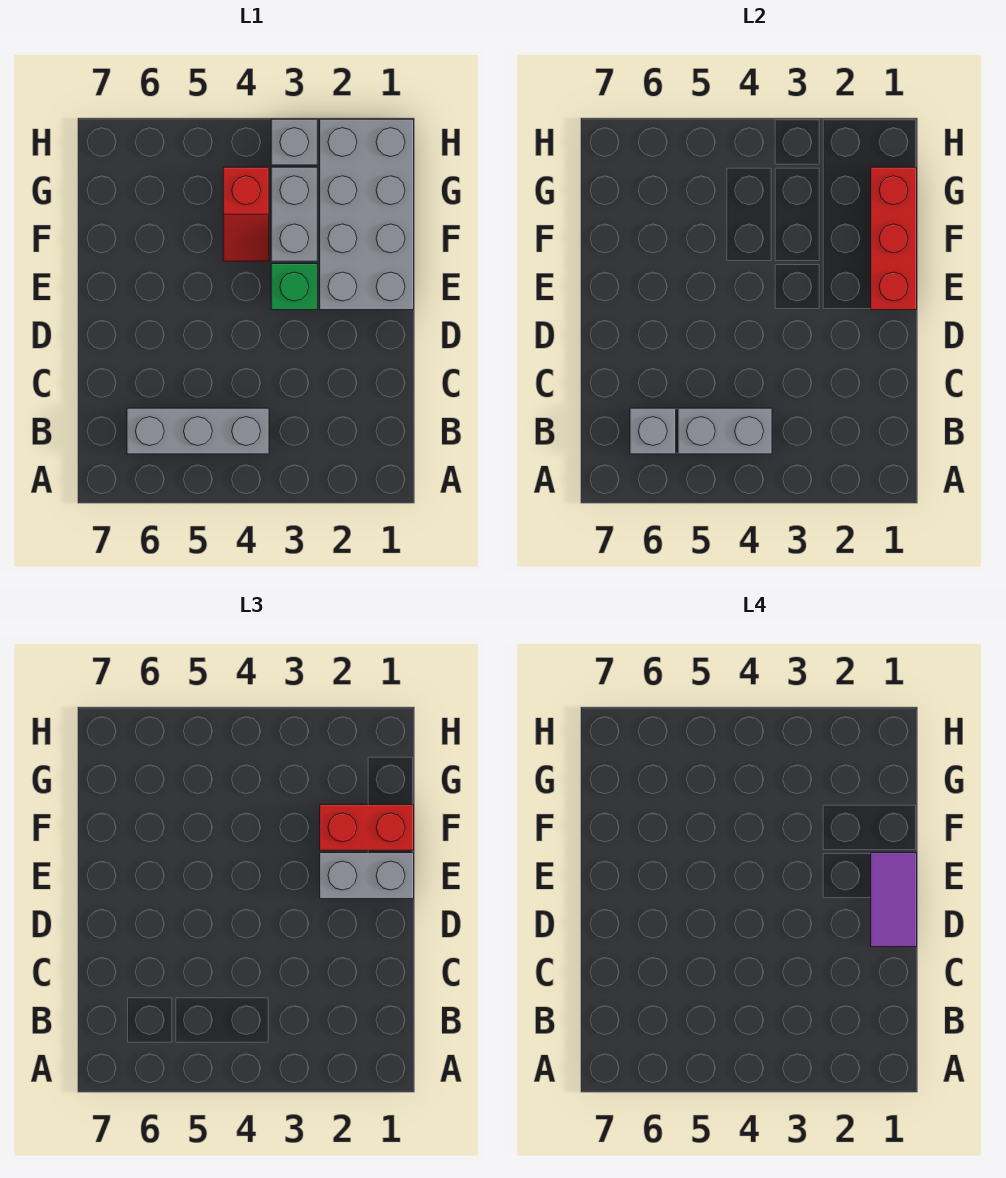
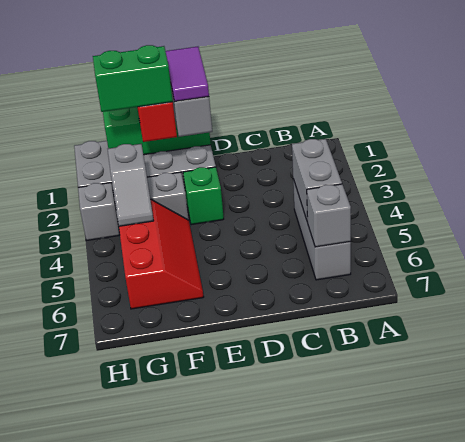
purple tile D1:E1 level 4 -> purple tile E1:E2 level 4
red brick E1:G1 level 2 -> green brick E1:G1 level 2
none -> green brick F2:G2 level 4
red slope F4:G4 level 1 top G -> red slope F4:G6 level 1 top G
none -> grey slope G3:G4 level 2 top 3

